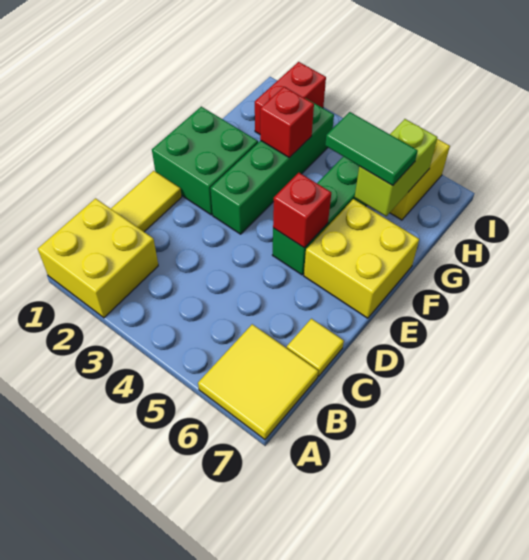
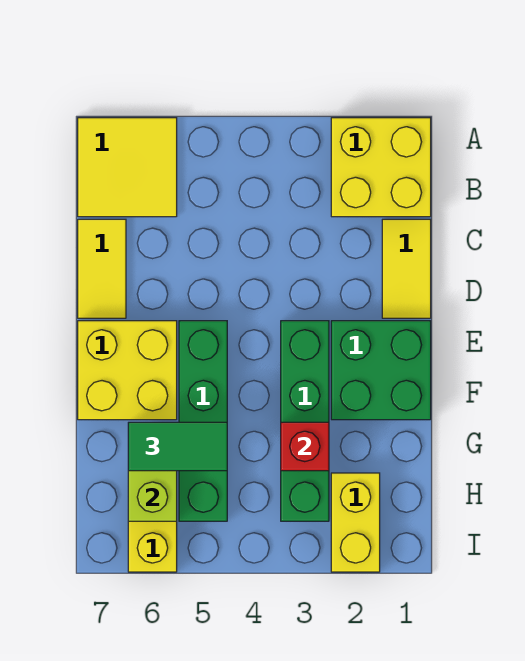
yellow tile C7 level 1 -> yellow tile C7:D7 level 1
red brick E5 level 2 -> none
red brick H2:I2 level 1 -> yellow brick H2:I2 level 1

